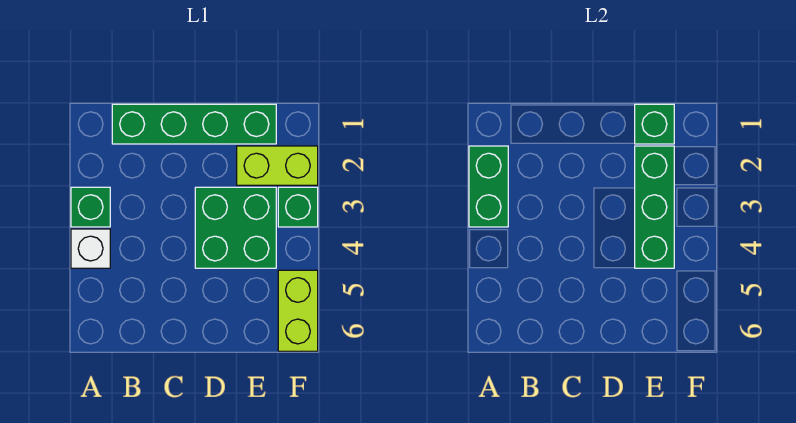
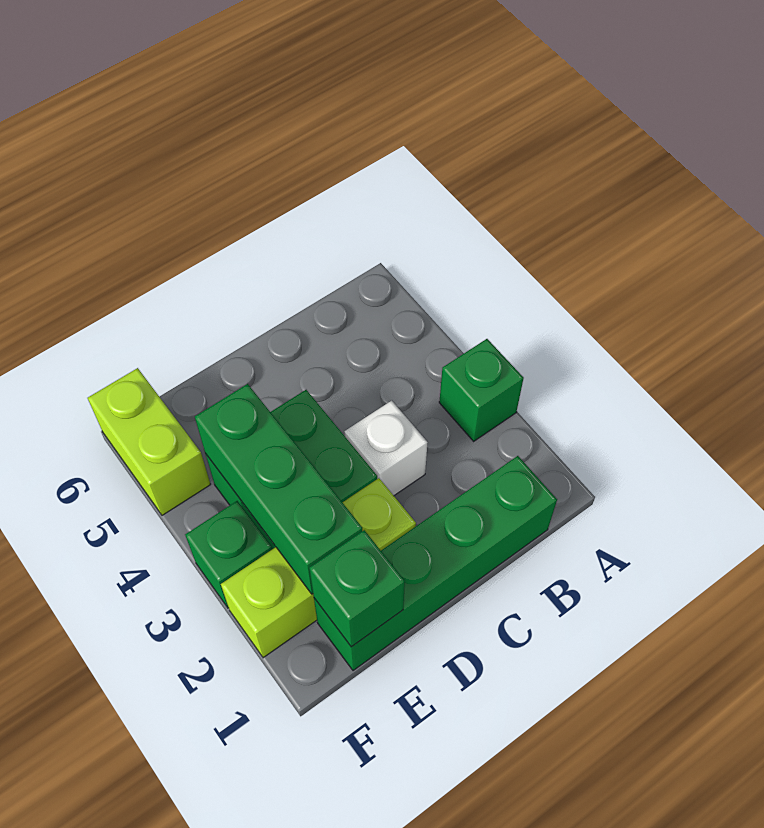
green brick A2:A3 level 2 -> none
white brick A4 level 1 -> white brick C3 level 1
lime brick E2:F2 level 1 -> lime brick D2:F2 level 1

